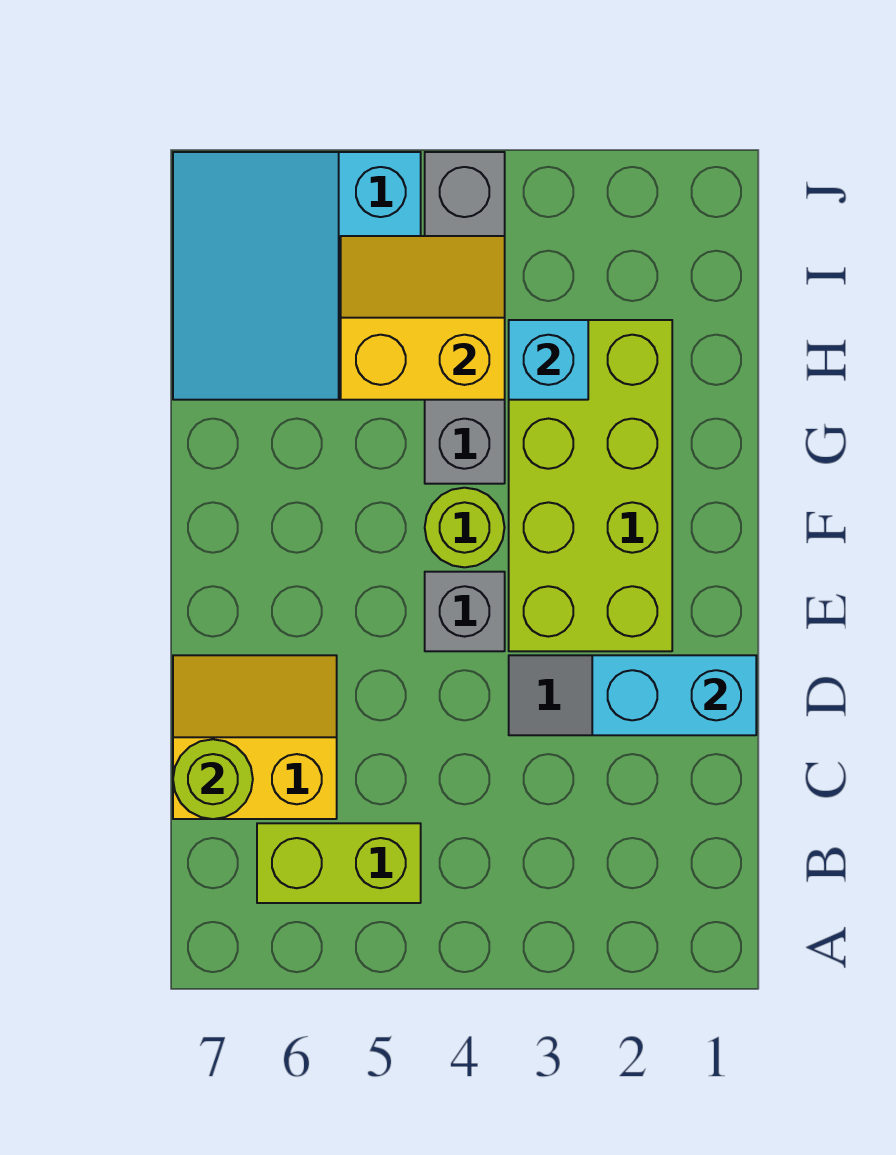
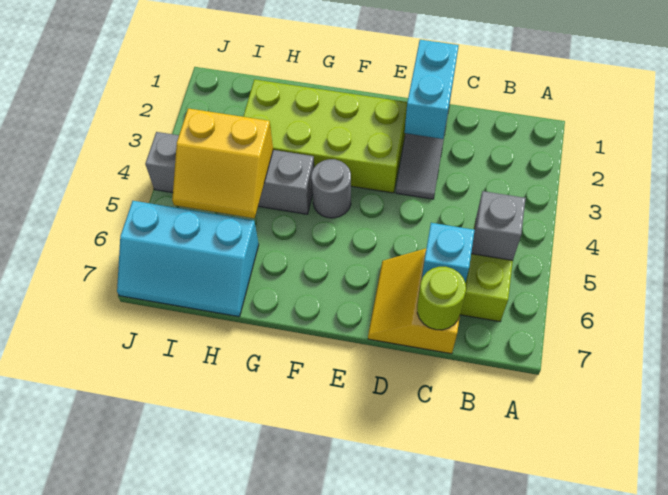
grey brick E4 level 1 -> grey brick B5 level 2
lime round brick F4 level 1 -> grey round brick F4 level 1
cyan brick H3 level 2 -> cyan brick C6 level 2
yellow slope H4:I5 level 2 top H -> yellow slope H4:I5 level 2 top 4
cyan slope H5:J7 level 1 top 5 -> cyan slope H6:J7 level 1 top 6

